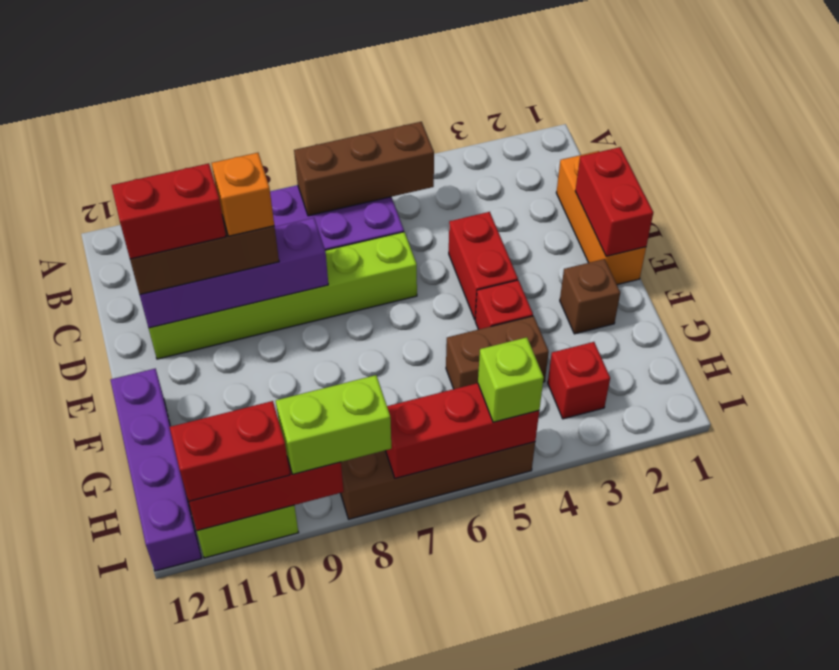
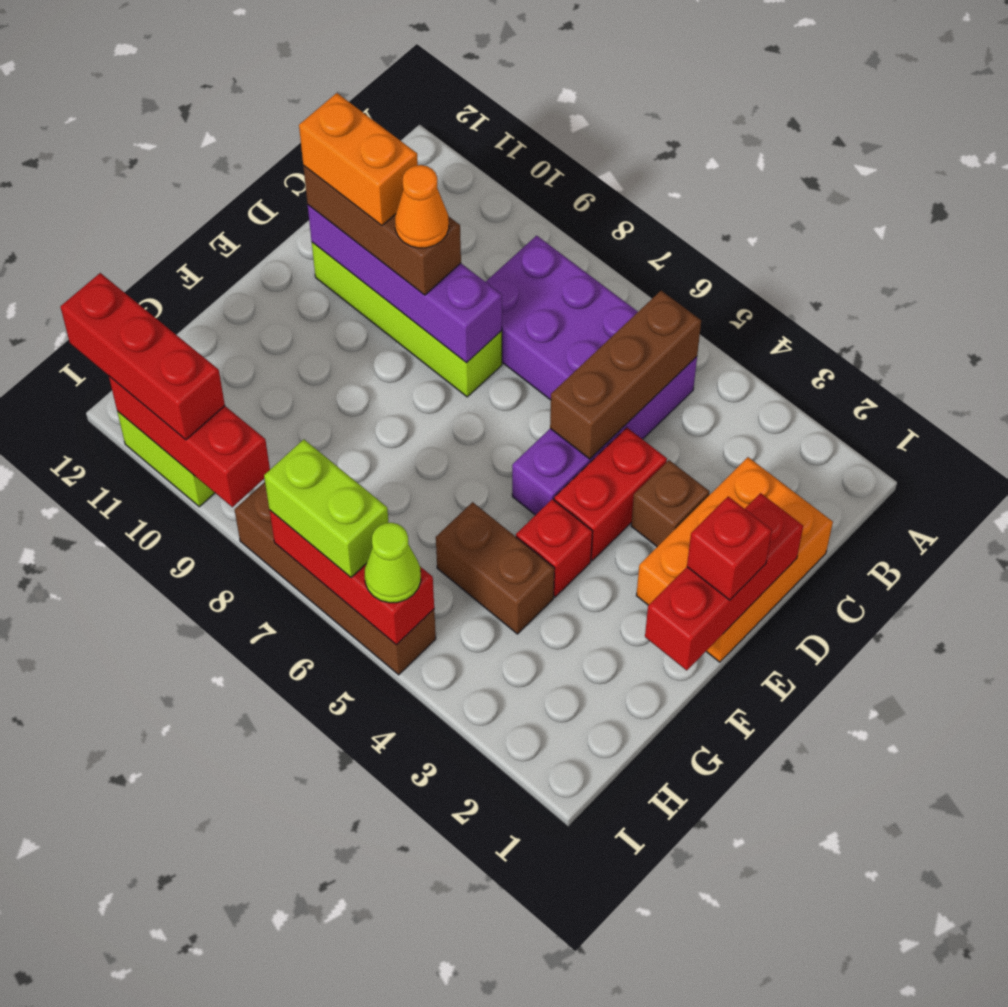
brown brick B5:B7 level 2 -> brown brick B5:D5 level 2
orange brick C1:E1 level 1 -> orange brick C1:E2 level 1
red brick D1:E1 level 2 -> red brick D1:F1 level 2
lime brick D6:D11 level 1 -> lime brick D8:D11 level 1
orange brick D9 level 4 -> orange cone D9 level 4
red brick D10:D11 level 4 -> orange brick D10:D11 level 4
brown brick F2 level 1 -> brown brick D3 level 1
purple brick F12:I12 level 1 -> purple brick B5:E5 level 1
red brick H3 level 1 -> red brick E1 level 3
lime brick I5 level 3 -> lime cone I5 level 3
lime brick I8:I9 level 3 -> lime brick I6:I7 level 3
red brick I10:I11 level 3 -> red brick I10:I12 level 3

